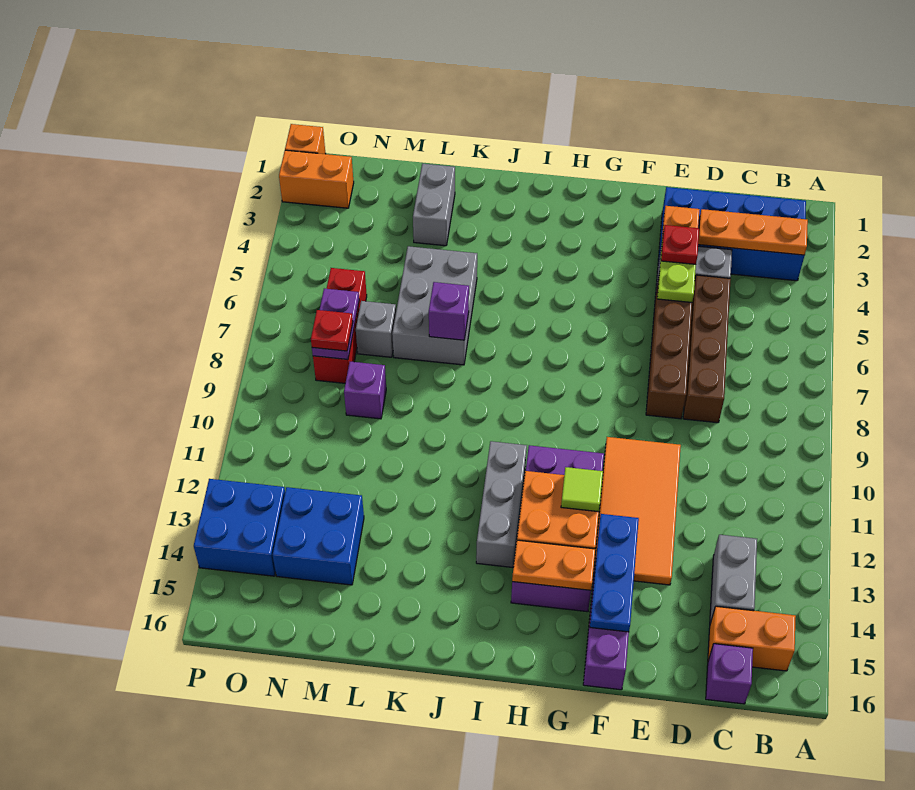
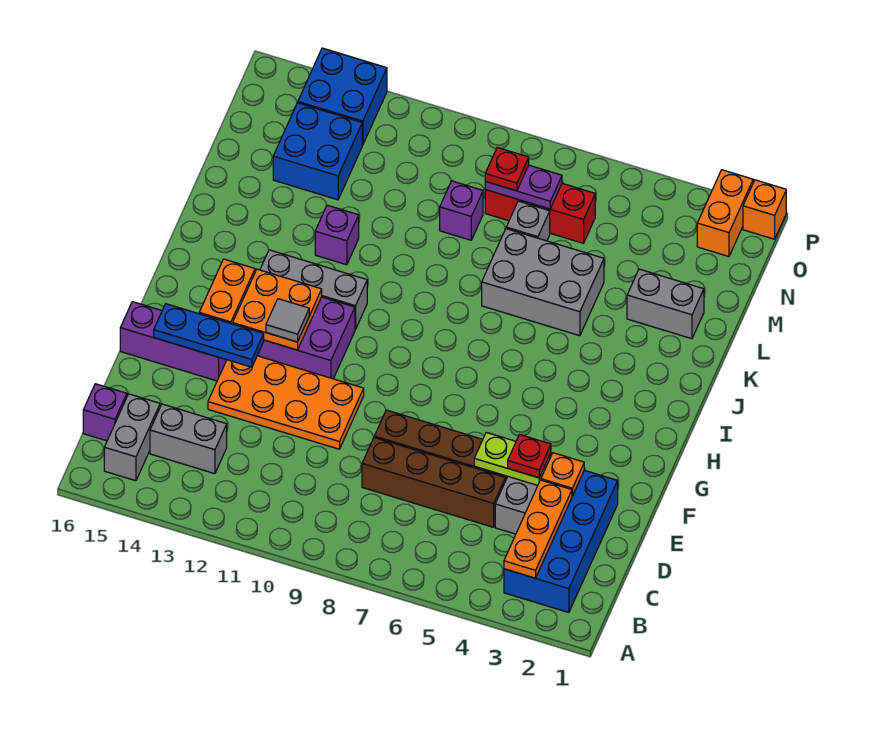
orange brick B15:C15 level 1 -> grey brick B15:C15 level 1
orange tile E10:F13 level 1 -> orange plate E10:F13 level 1
lime tile G12 level 3 -> grey tile G12 level 3
purple brick K7 level 2 -> purple brick K12 level 1

